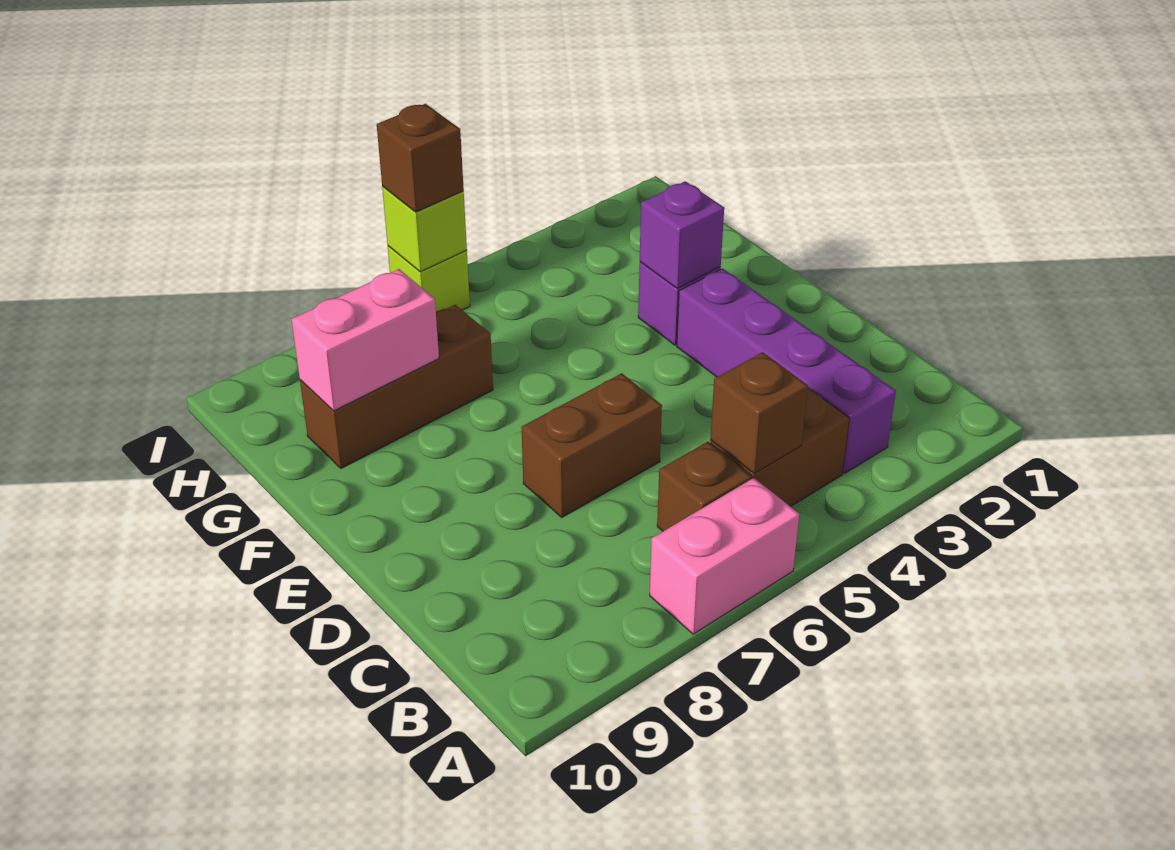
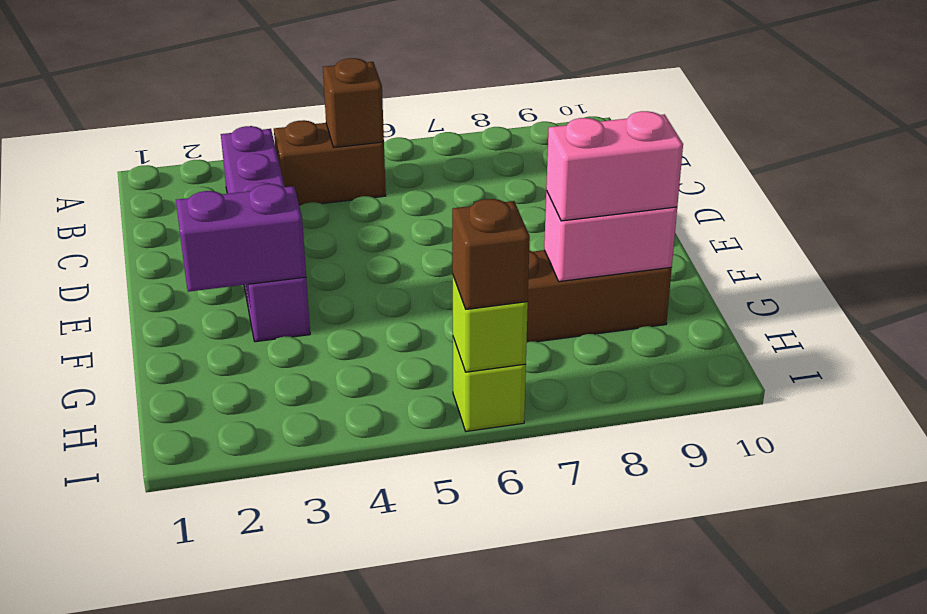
pink brick A6:A7 level 1 -> pink brick G8:G9 level 3
brown brick B6 level 1 -> none
brown brick D6:D7 level 1 -> none
purple brick F3 level 2 -> purple brick F2:F3 level 2

